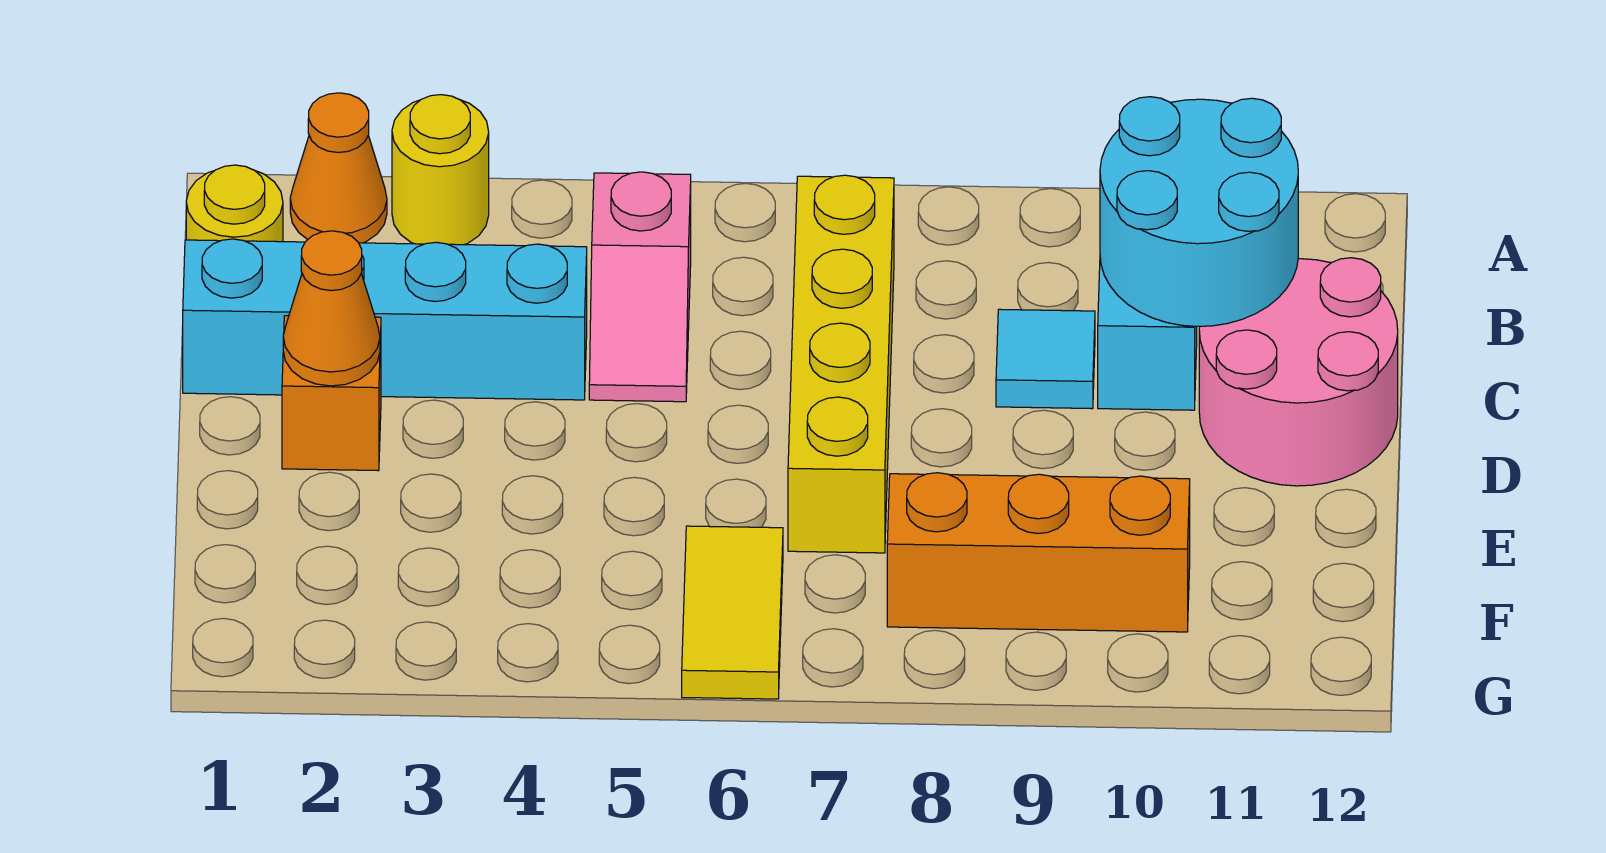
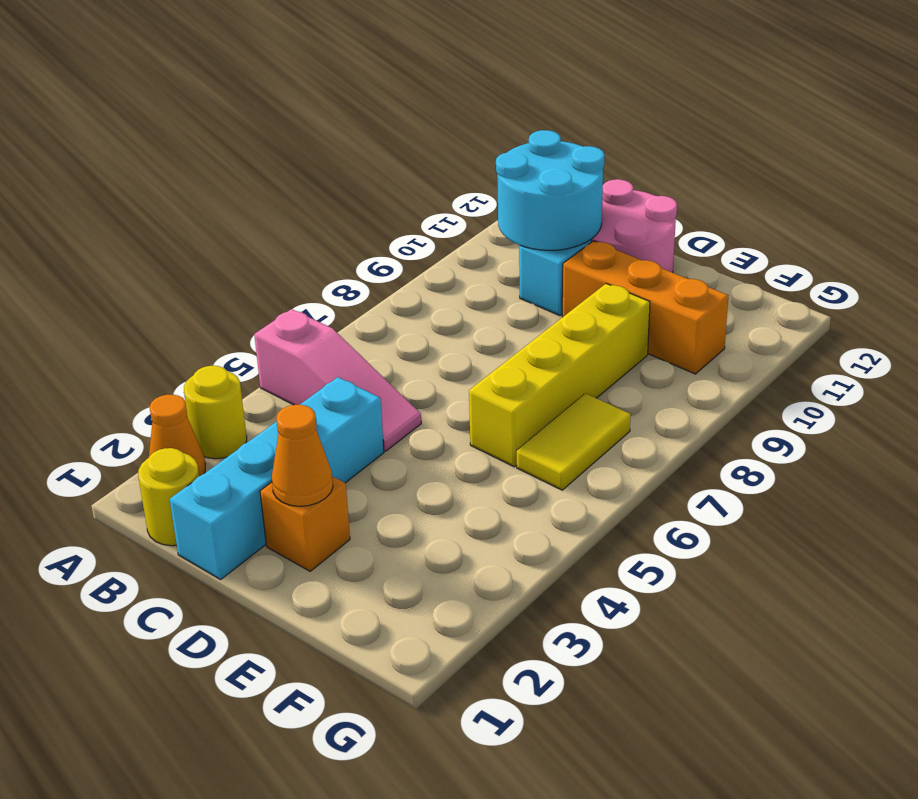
pink slope B5:C5 level 1 top B -> pink slope A5:C5 level 1 top A
yellow brick B7:E7 level 1 -> yellow brick E6:E9 level 1
cyan tile C9 level 1 -> none
yellow tile F6:G6 level 1 -> yellow tile F6:F7 level 1
orange brick F8:F10 level 1 -> orange brick D10:F10 level 1

